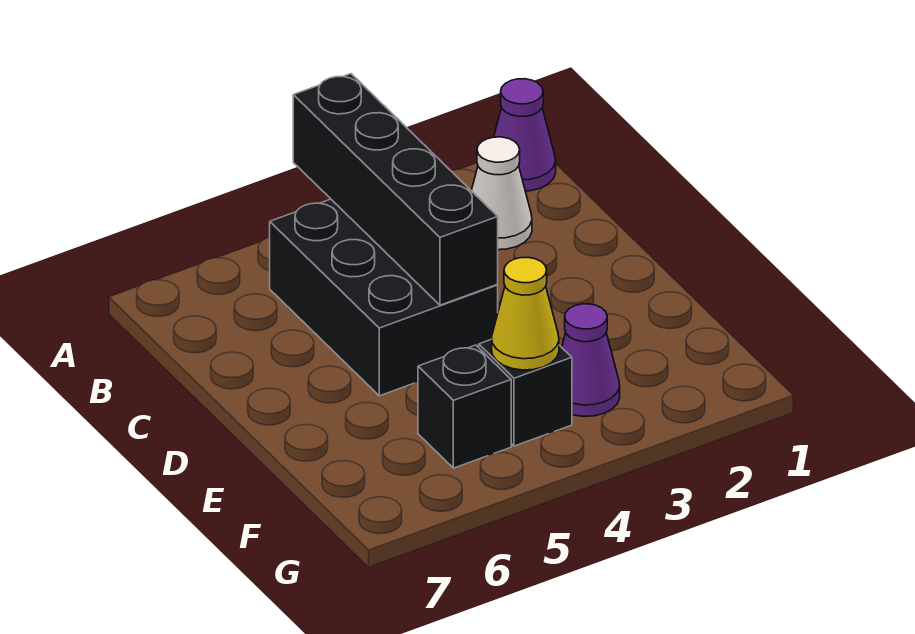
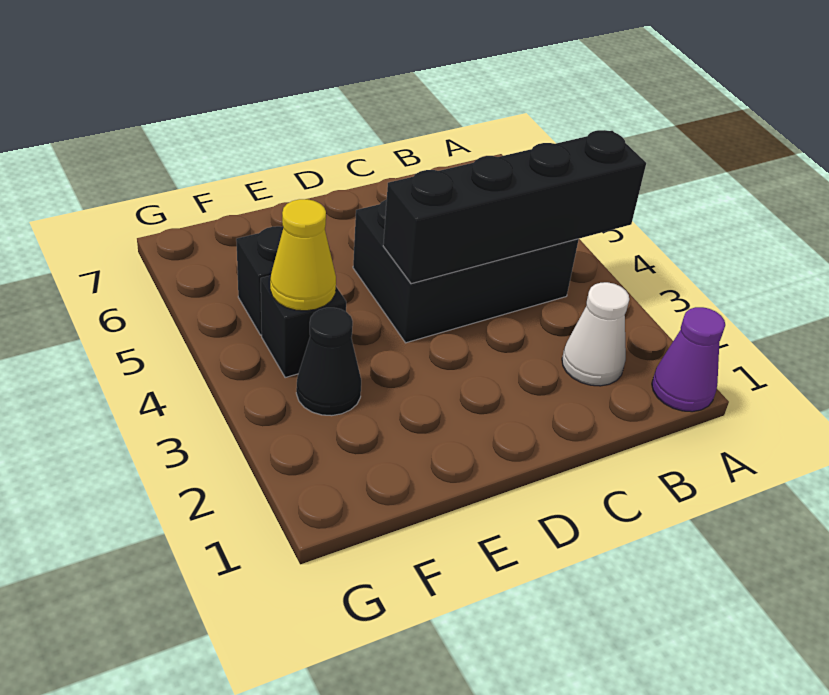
purple cone F3 level 1 -> black cone F3 level 1

